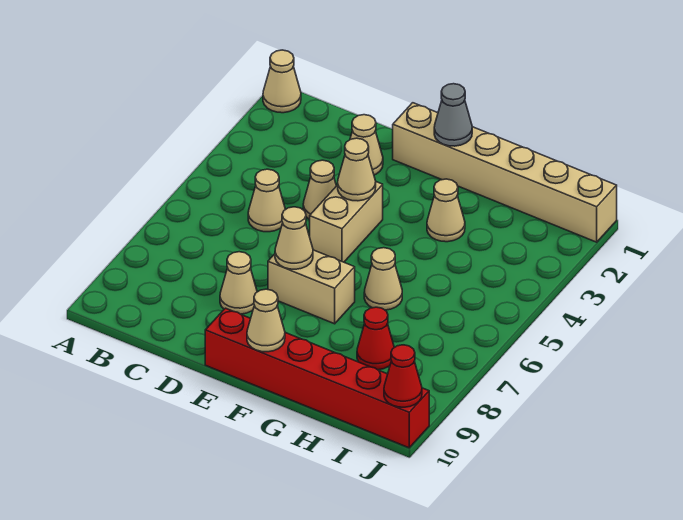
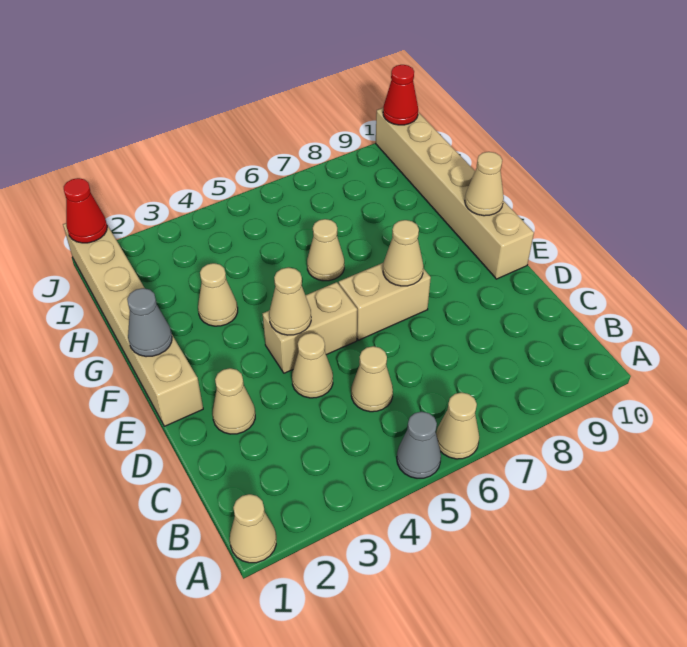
none -> grey cone A5 level 1
tan cone D8 level 1 -> tan cone A6 level 1
tan brick E7:F7 level 1 -> tan brick E6:E7 level 1
red brick E10:J10 level 1 -> tan brick E10:J10 level 1
red cone H8 level 1 -> red cone J1 level 2

